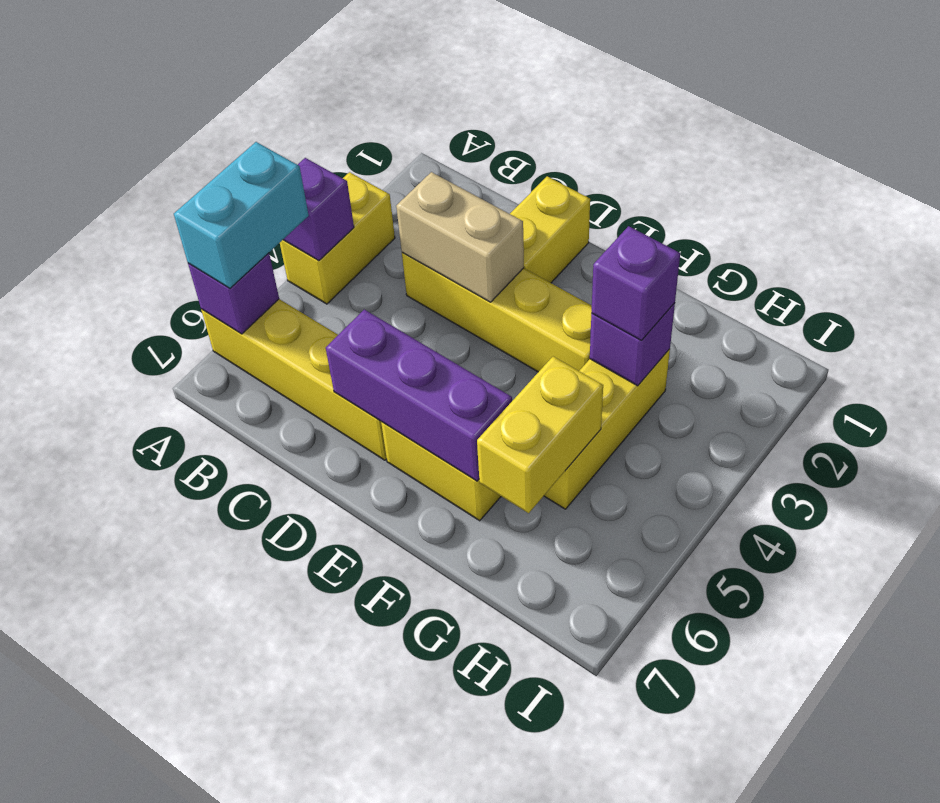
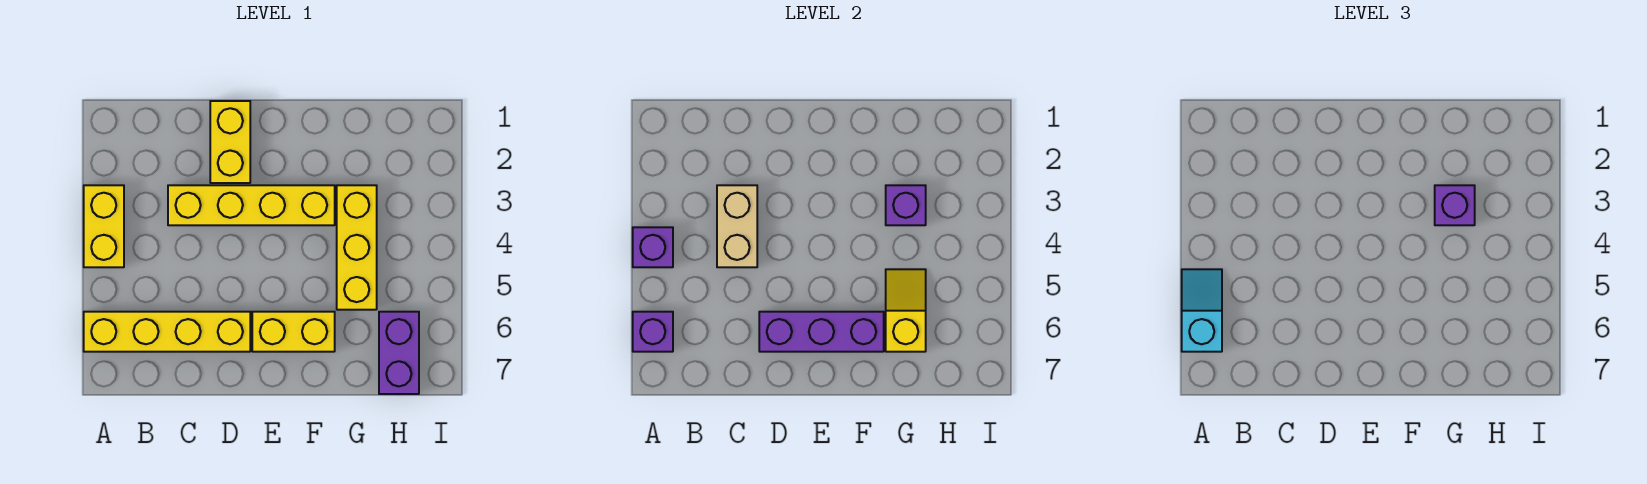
cyan brick A5:A6 level 3 -> cyan slope A5:A6 level 3 top 6
tan brick C3:D3 level 2 -> tan brick C3:C4 level 2
yellow brick G5:G6 level 2 -> yellow slope G5:G6 level 2 top 6
none -> purple brick H6:H7 level 1

